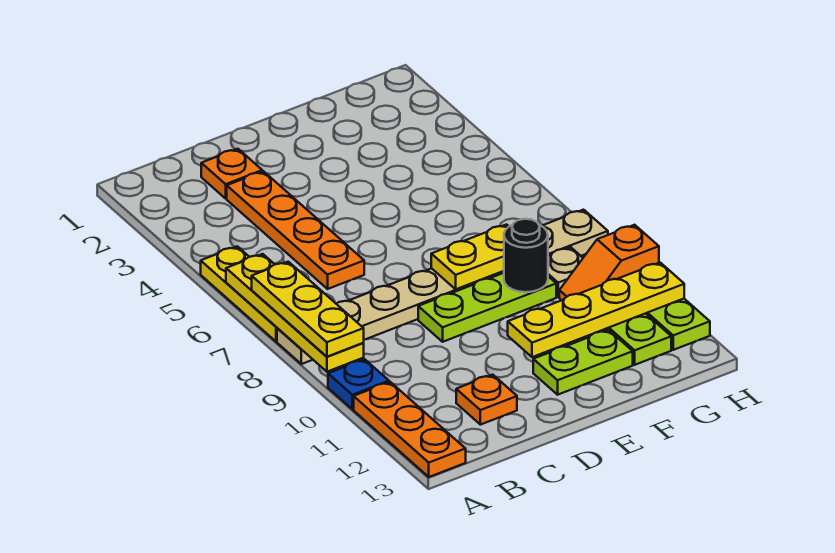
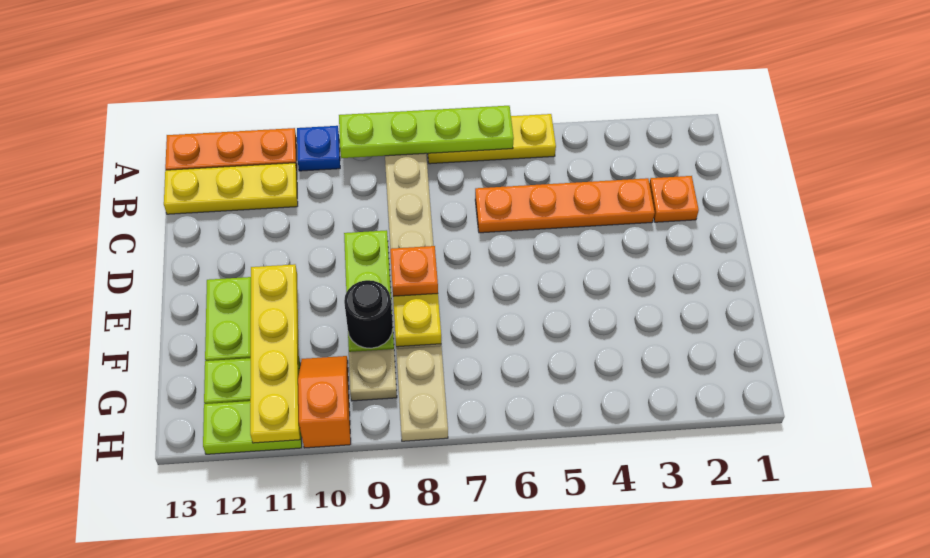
yellow plate A6:A9 level 2 -> lime plate A6:A9 level 2
yellow plate A7:A9 level 3 -> yellow plate B11:B13 level 1
orange plate C12 level 1 -> orange plate E8 level 3

